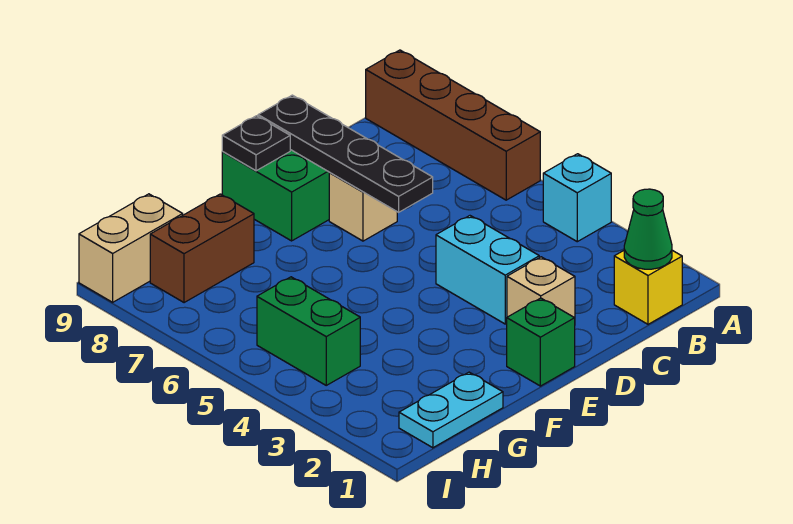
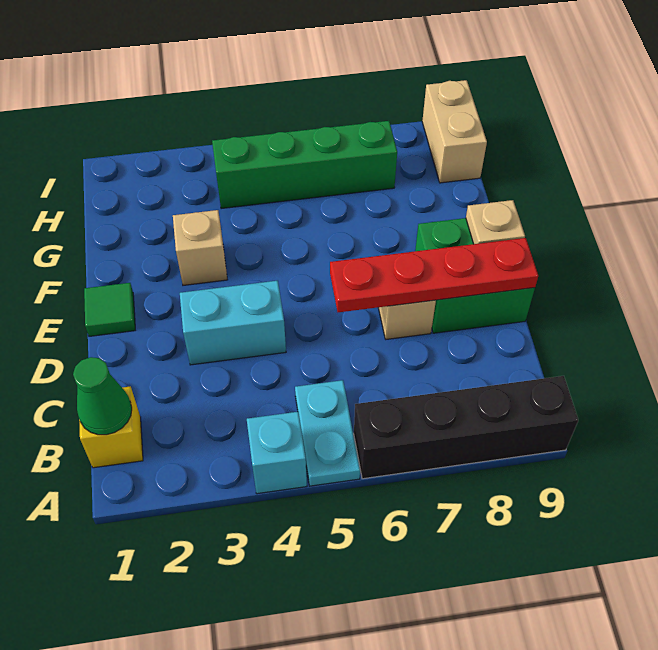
brown brick A6:A9 level 1 -> black brick A6:A9 level 1
tan brick D2 level 1 -> tan brick F3 level 1
black plate D6:D9 level 2 -> red plate D6:D9 level 2
green brick E1 level 1 -> green tile E1 level 1
black plate E9 level 2 -> tan plate E9 level 2
cyan plate G1:H1 level 1 -> cyan plate A5:B5 level 1
brown brick G8:H8 level 1 -> none
green brick H4:H5 level 1 -> green brick H4:H7 level 1

